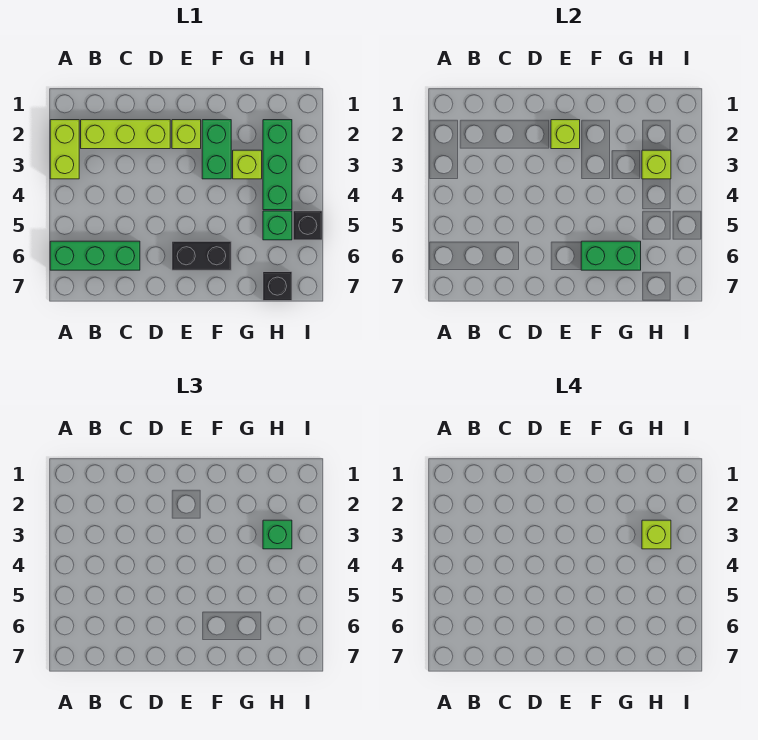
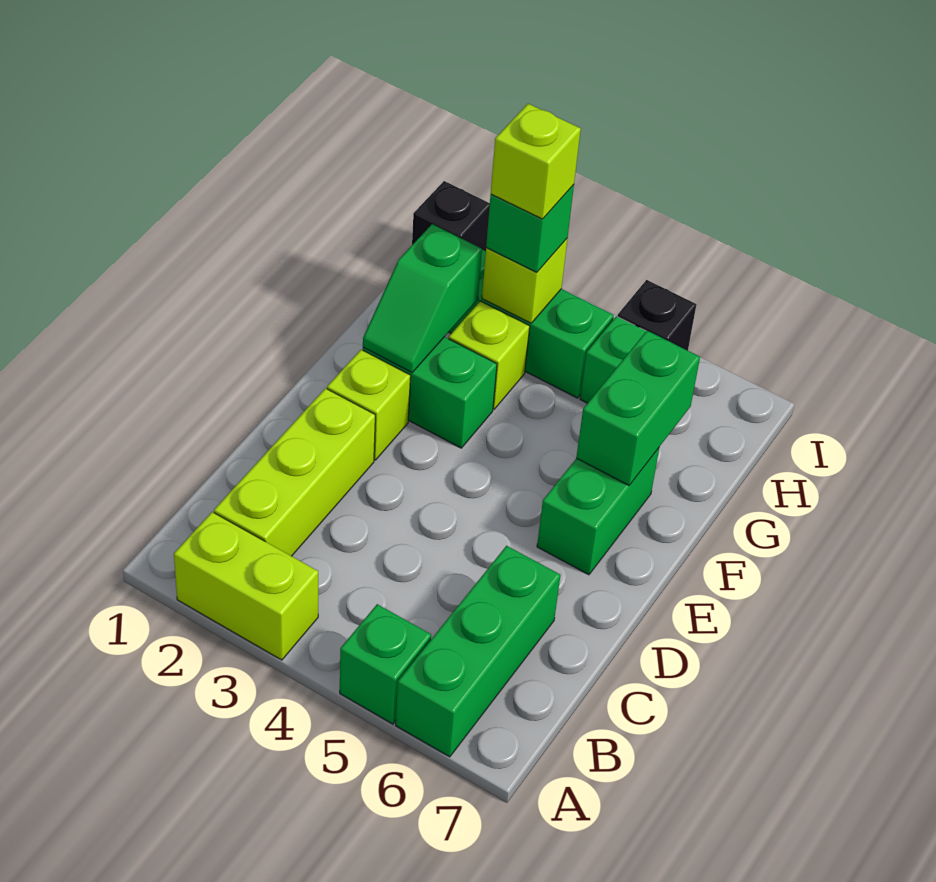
none -> green brick A5 level 1
lime brick E2 level 2 -> none
black brick E6:F6 level 1 -> green brick E6:F6 level 1
none -> green slope F2:G2 level 2 top G
black brick H7 level 1 -> black brick I1 level 1

